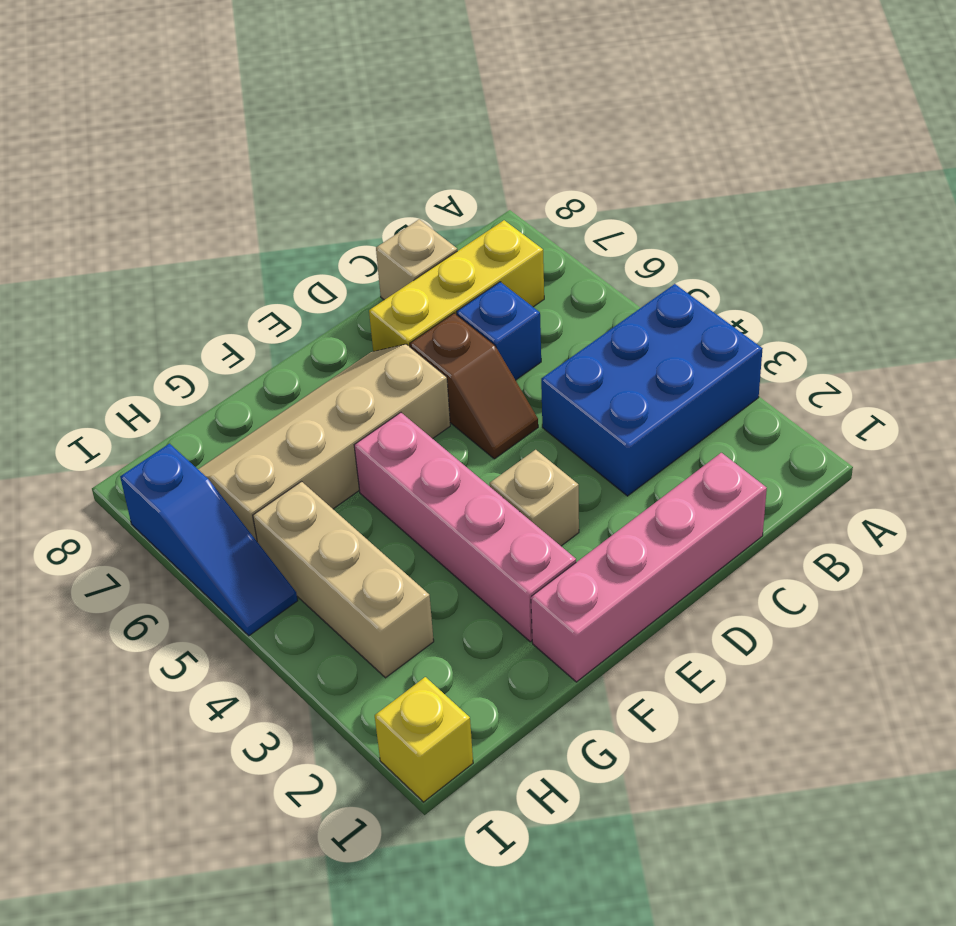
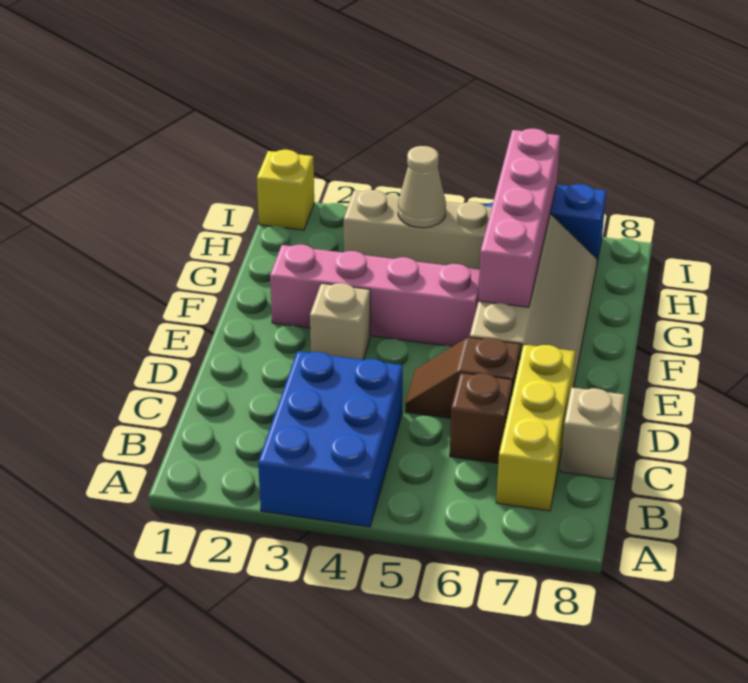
pink brick C1:F1 level 1 -> pink brick F6:I6 level 2
blue brick C6 level 1 -> brown brick C6 level 1
none -> tan cone H4 level 2

